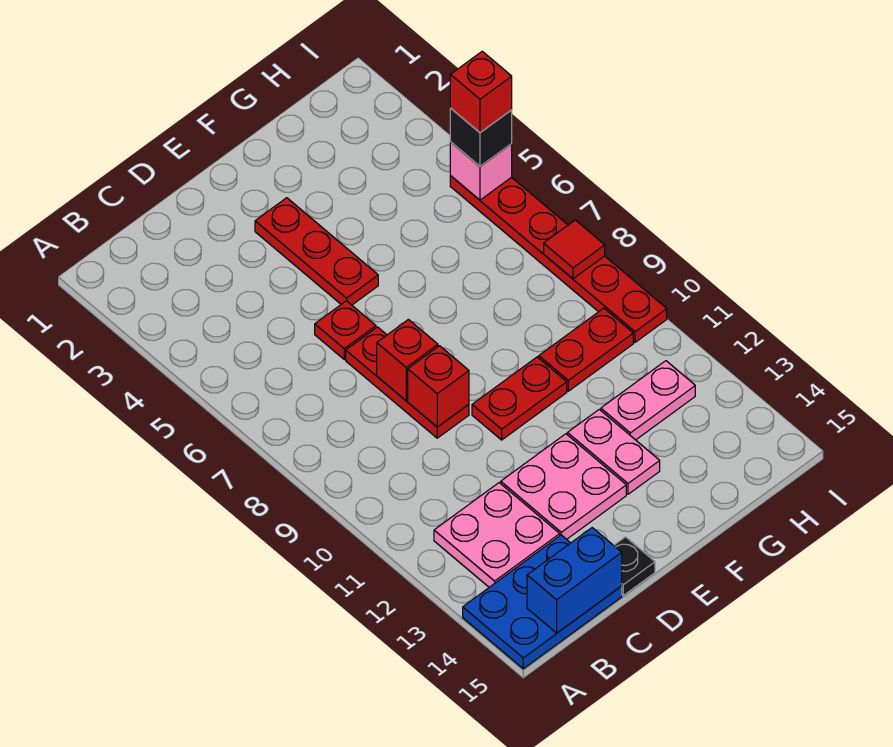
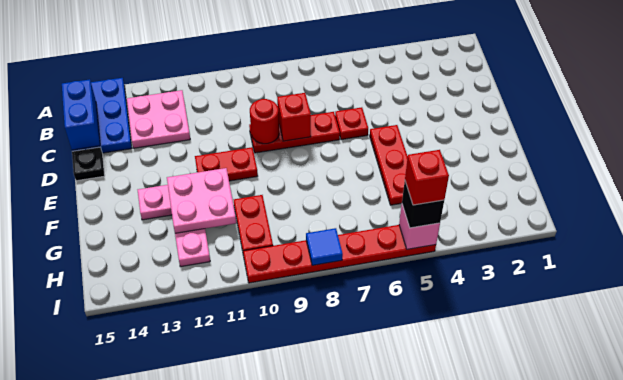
red brick D9 level 2 -> red round brick D9 level 2
pink plate D12:E13 level 1 -> pink plate F11:G12 level 2
red plate E3:E5 level 1 -> red plate E5:G5 level 1
red plate E10:F10 level 1 -> red plate E10:E11 level 1
red tile I8 level 2 -> blue tile I8 level 2

